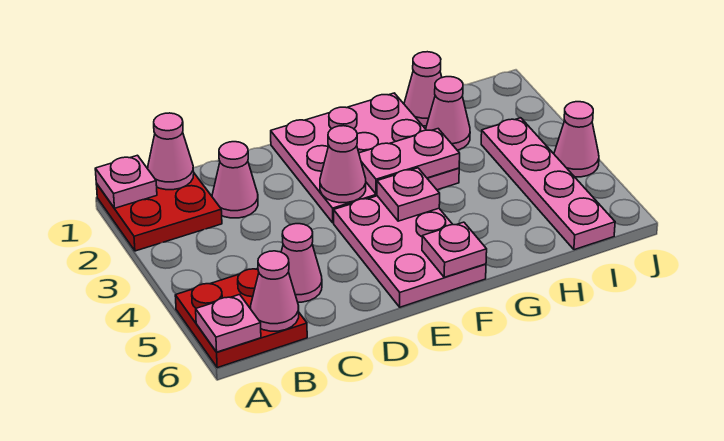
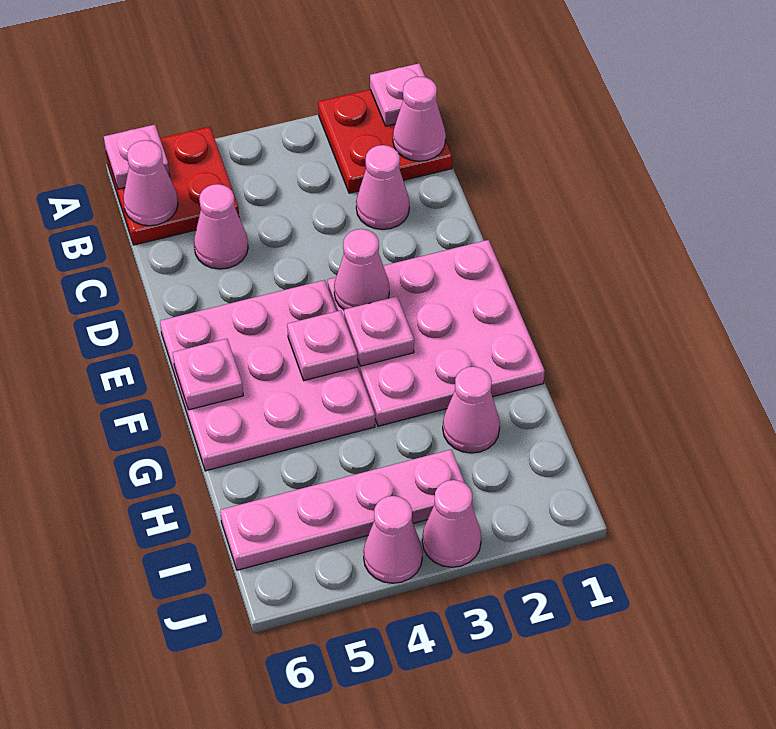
pink plate E4:F6 level 1 -> pink plate E4:G6 level 1
pink plate F3:G3 level 2 -> pink plate F3 level 2
pink cone H1 level 1 -> pink cone J3 level 1

